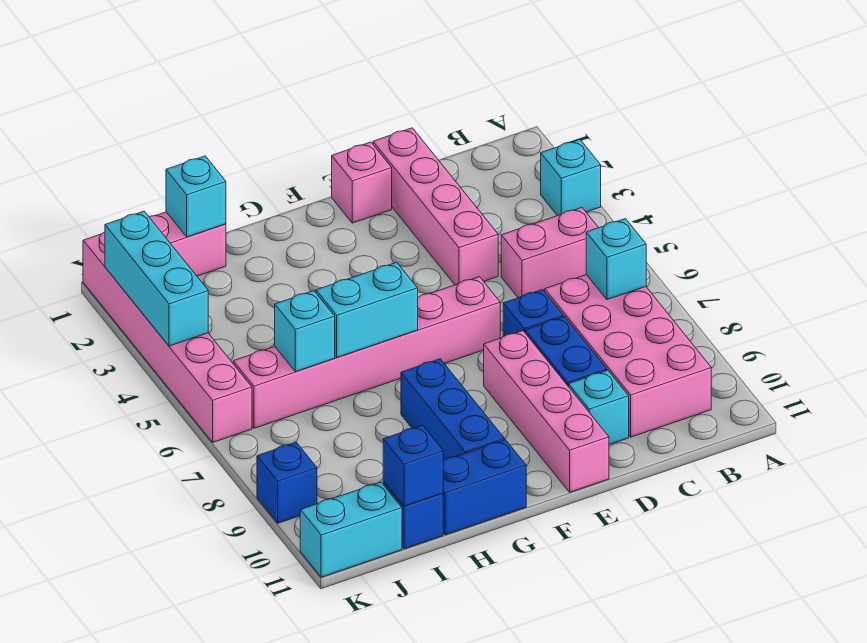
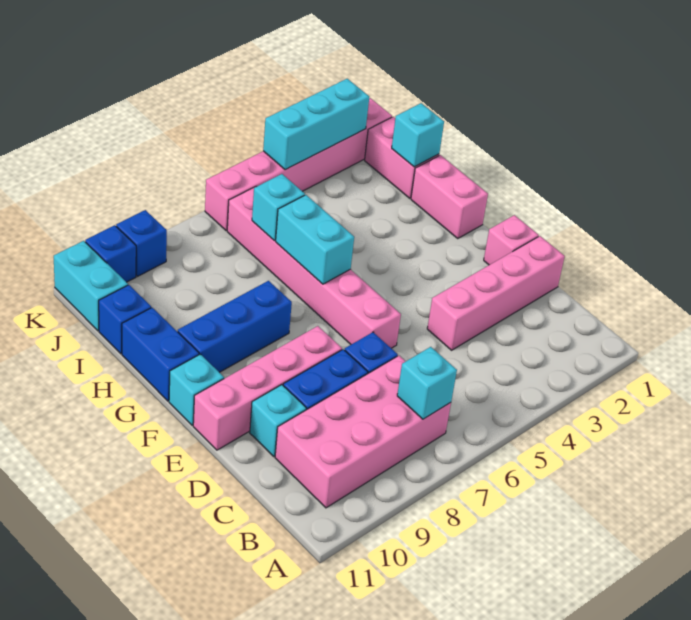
cyan brick A3 level 1 -> cyan brick F11 level 1
pink brick B5:C5 level 1 -> pink brick G1:H1 level 1
blue brick I11 level 2 -> blue brick K10 level 1

